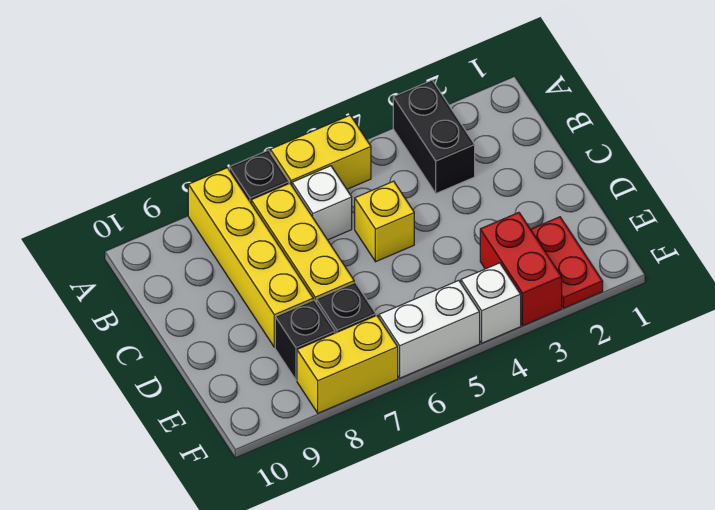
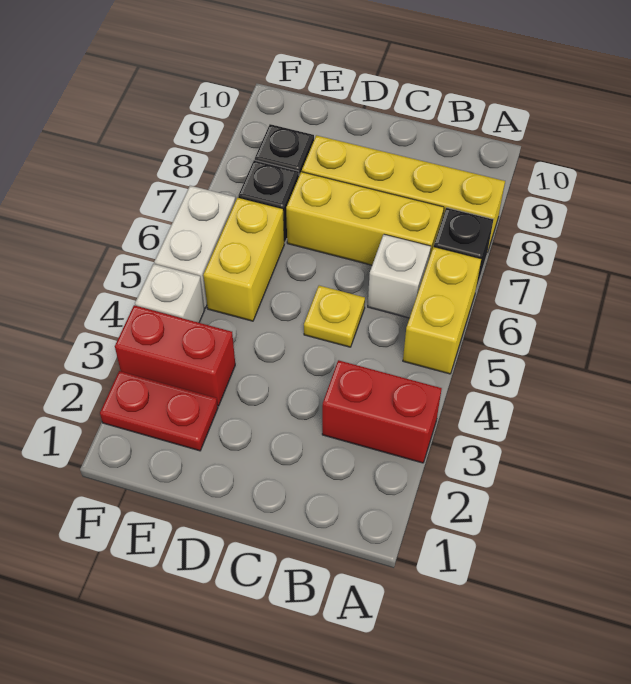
black brick A3:B3 level 1 -> red brick A3:B3 level 1
yellow brick C5 level 1 -> yellow plate C5 level 1
yellow brick F7:F8 level 1 -> yellow brick E5:E6 level 1

